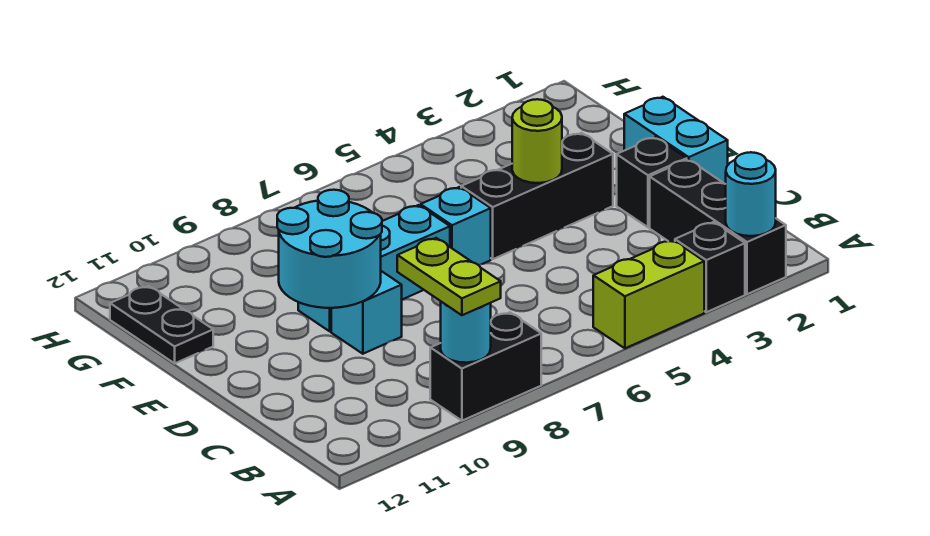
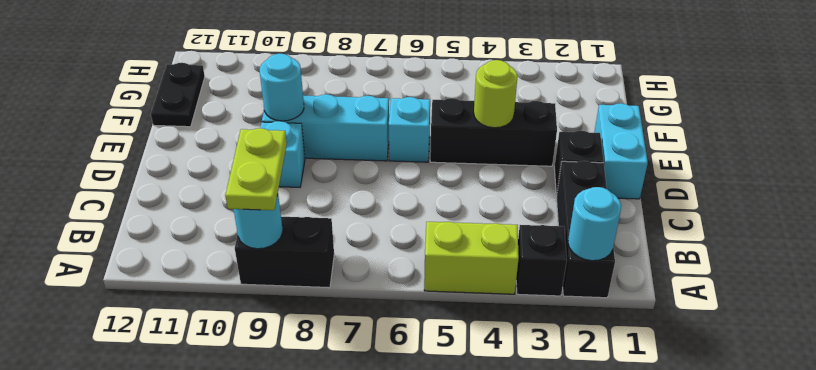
cyan round brick D9:E10 level 2 -> cyan round brick E9 level 2

